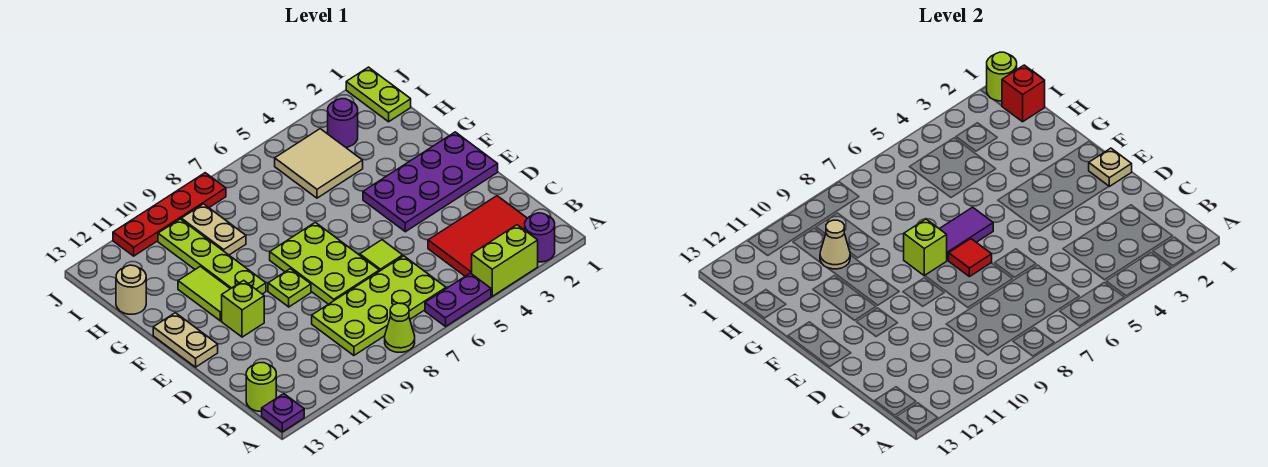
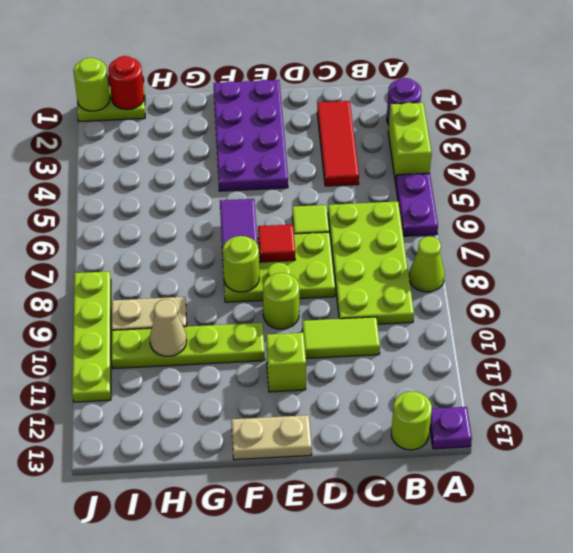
red tile B2:C4 level 1 -> red tile C2:C4 level 1
tan plate E1 level 2 -> none
lime plate E9 level 1 -> lime round brick E9 level 1
lime brick F8 level 2 -> lime round brick F8 level 2
lime tile F11:G11 level 1 -> lime tile C10:D10 level 1
tan tile H4:I5 level 1 -> none
tan round brick H13 level 1 -> none
red brick I1 level 2 -> red round brick I1 level 2
purple round brick I3 level 1 -> none
red plate J8:J11 level 1 -> lime plate J8:J11 level 1

